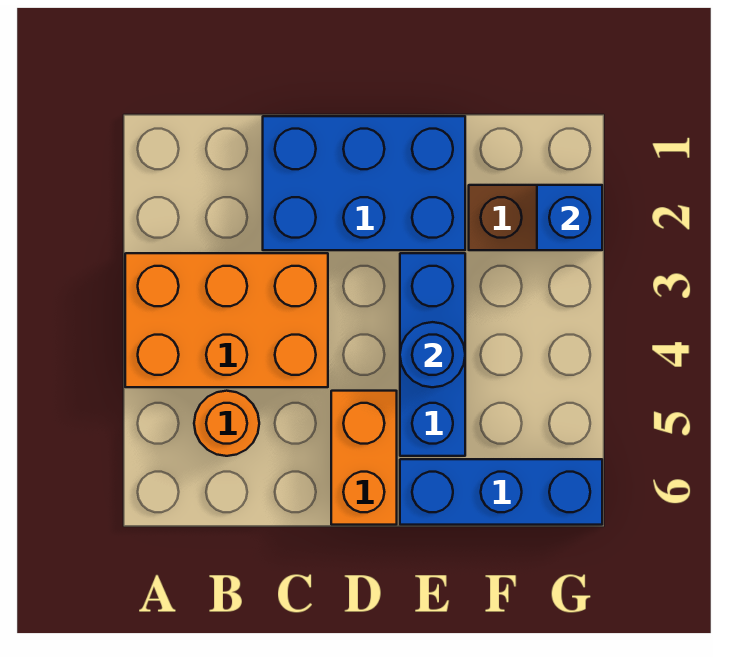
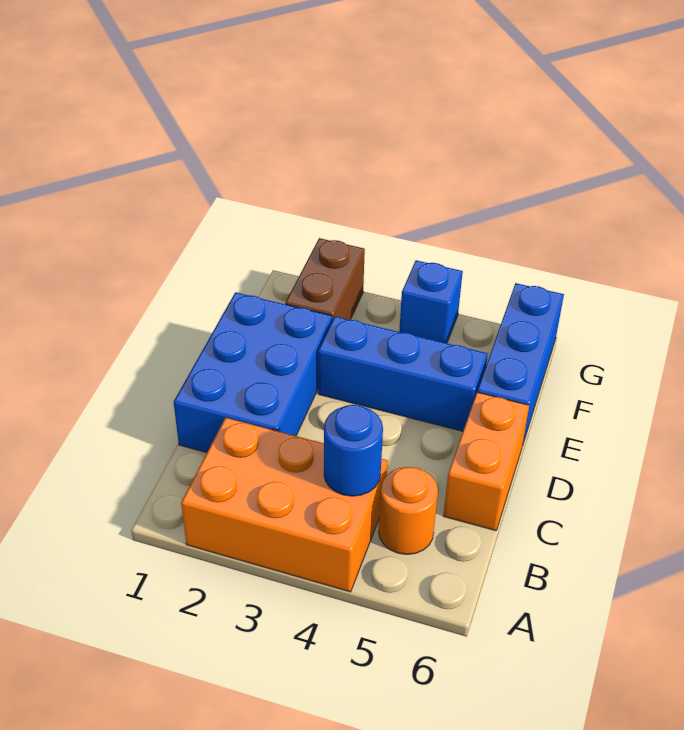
orange brick A3:C4 level 1 -> orange brick A2:B4 level 1
orange brick D5:D6 level 1 -> orange brick C6:D6 level 1
blue round brick E4 level 2 -> blue round brick B4 level 2
blue brick G2 level 2 -> blue brick G4 level 1

